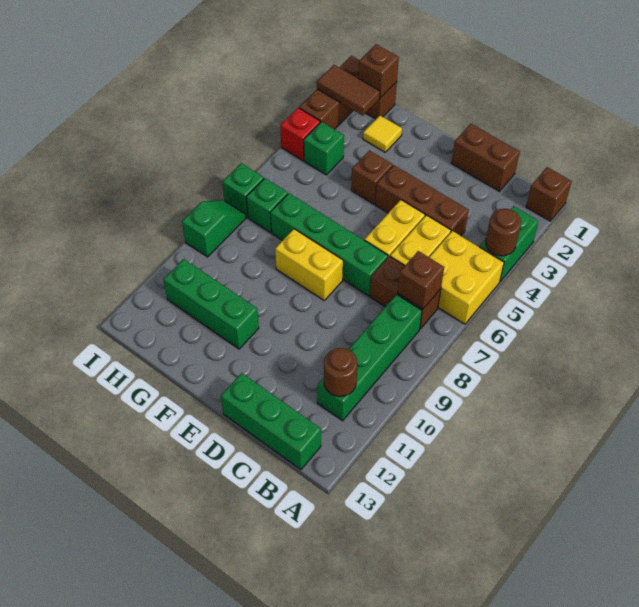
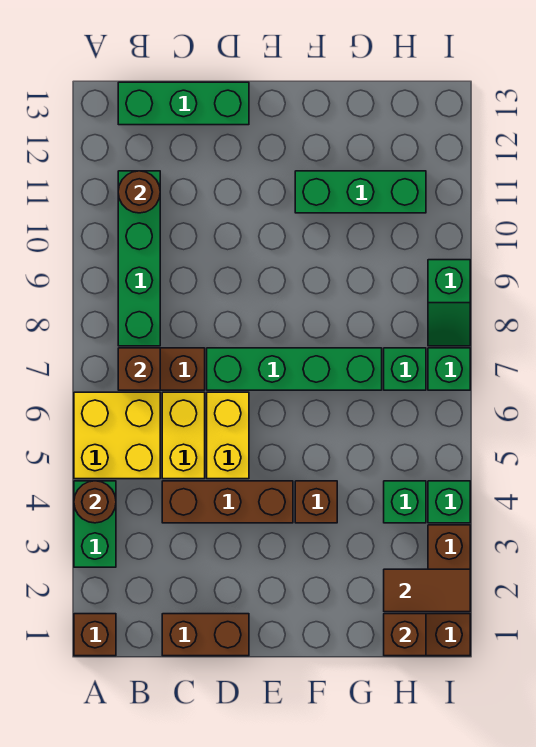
yellow brick E8:F8 level 1 -> none
yellow tile G2 level 1 -> none
red brick I4 level 1 -> green brick I4 level 1

